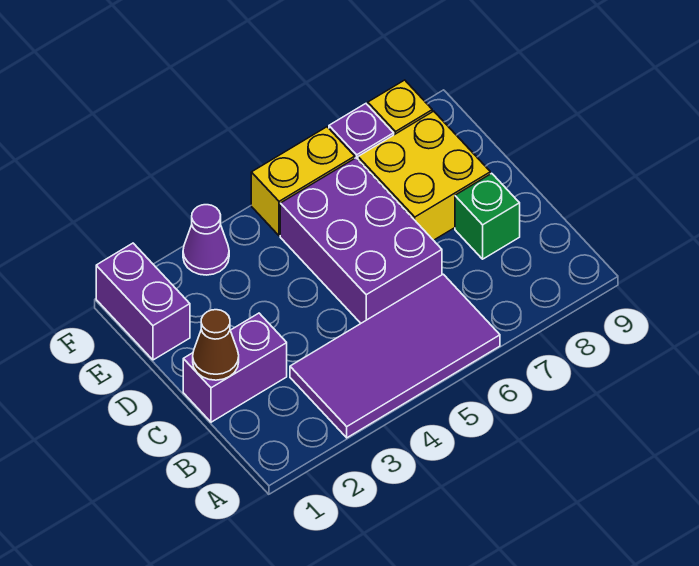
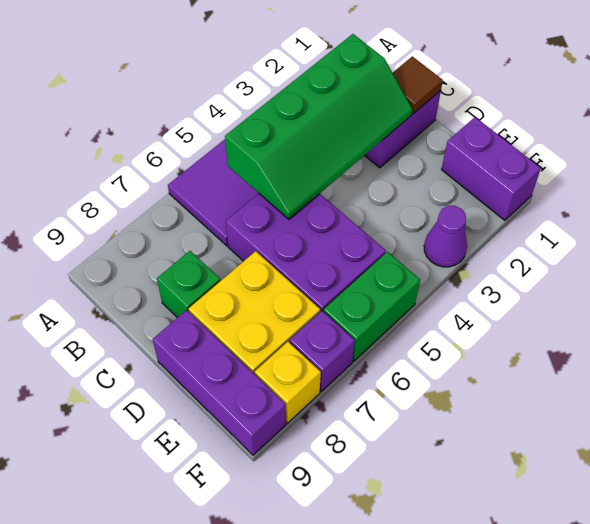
none -> green slope B2:C5 level 2 top B
brown cone C1 level 2 -> brown tile C1 level 2
none -> purple brick D9:F9 level 1
yellow brick F5:F6 level 1 -> green brick F5:F6 level 1

